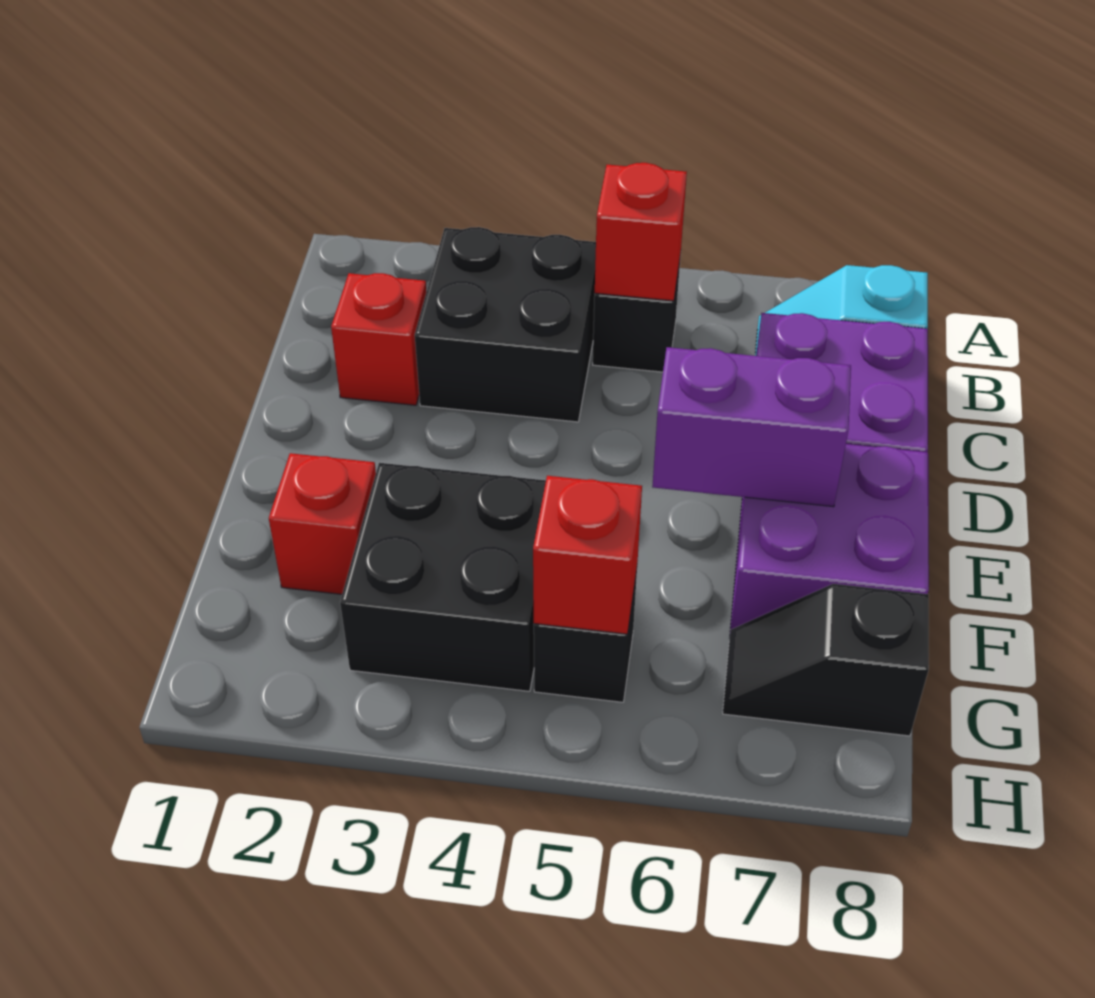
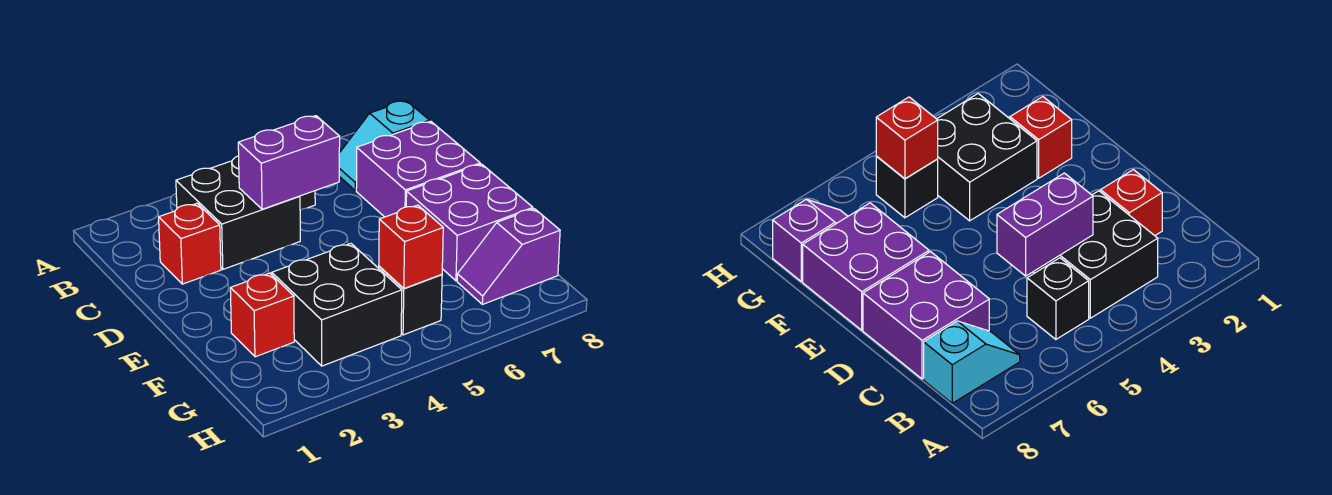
red brick B5 level 2 -> none
purple brick E6:E7 level 2 -> purple brick C4:C5 level 2
black slope G7:G8 level 1 top 8 -> purple slope G7:G8 level 1 top 8

